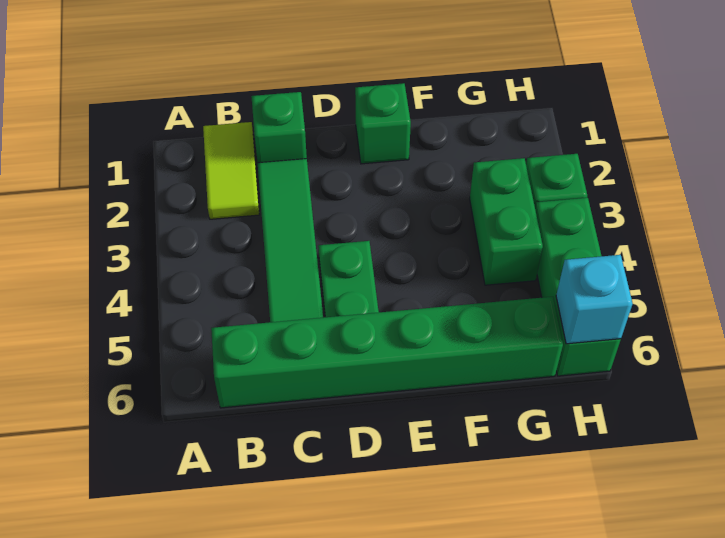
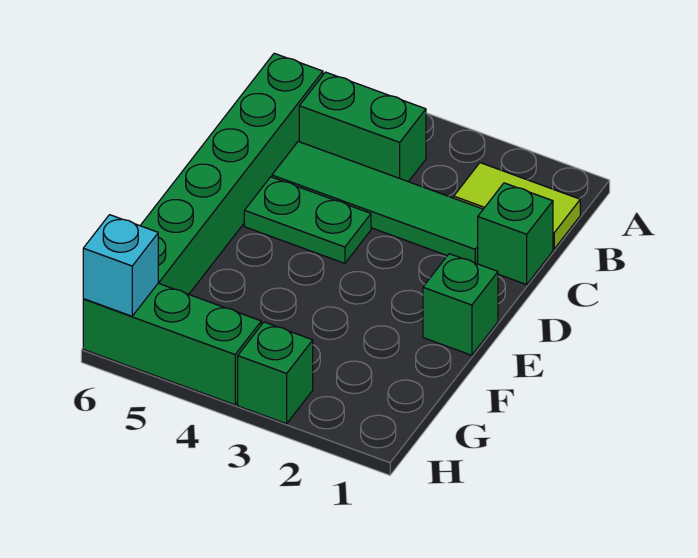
green brick G3:G4 level 1 -> green brick B4:B5 level 1

